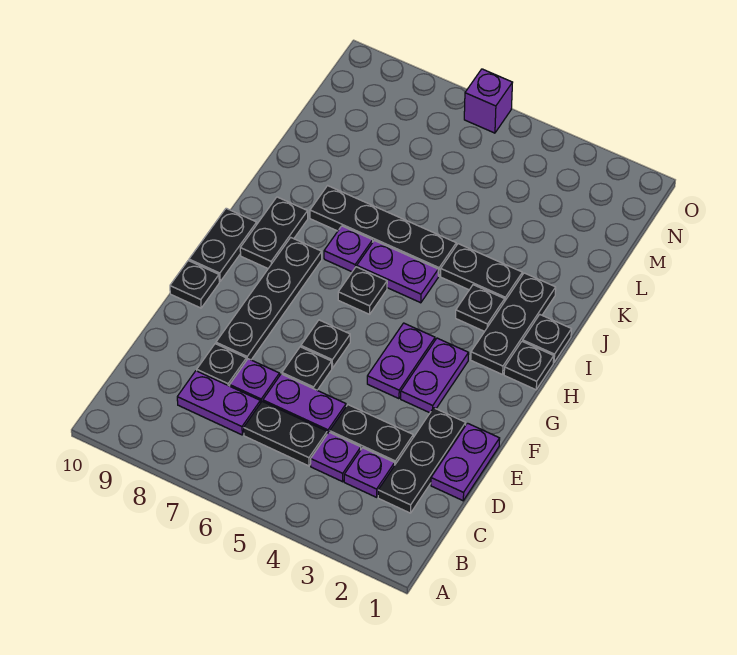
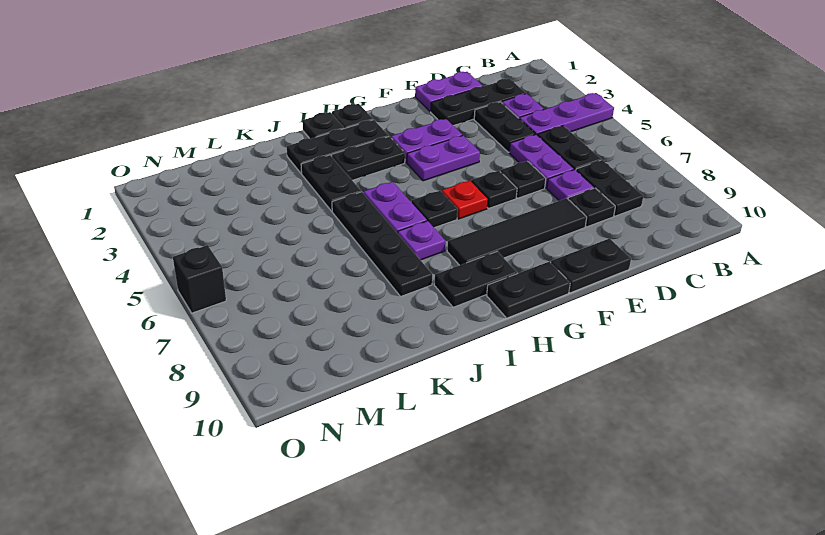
purple plate C4 level 1 -> purple plate A4:C4 level 1
purple plate C7:C8 level 1 -> black plate C7:C8 level 1
black plate E8:H8 level 1 -> black tile E8:H8 level 1
black plate F10 level 1 -> black plate E10:F10 level 1
none -> red plate G6 level 1
black plate I3 level 1 -> black plate H3:I3 level 1
purple brick O6 level 1 -> black brick O6 level 1

